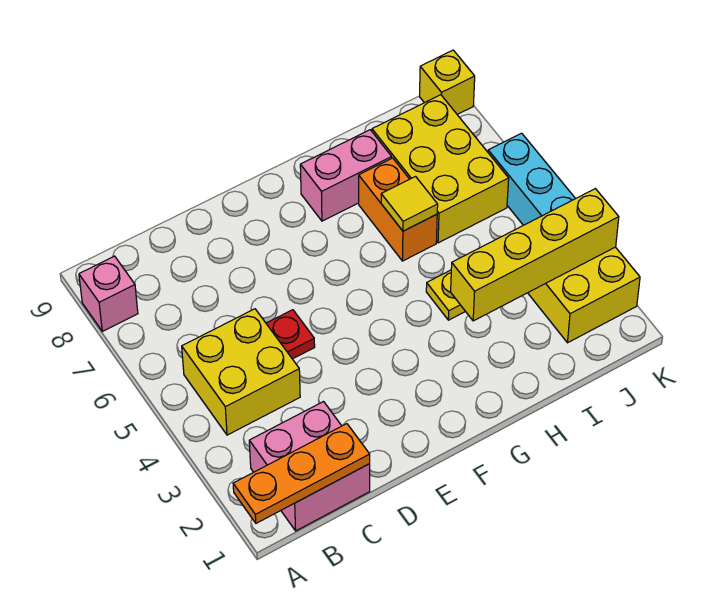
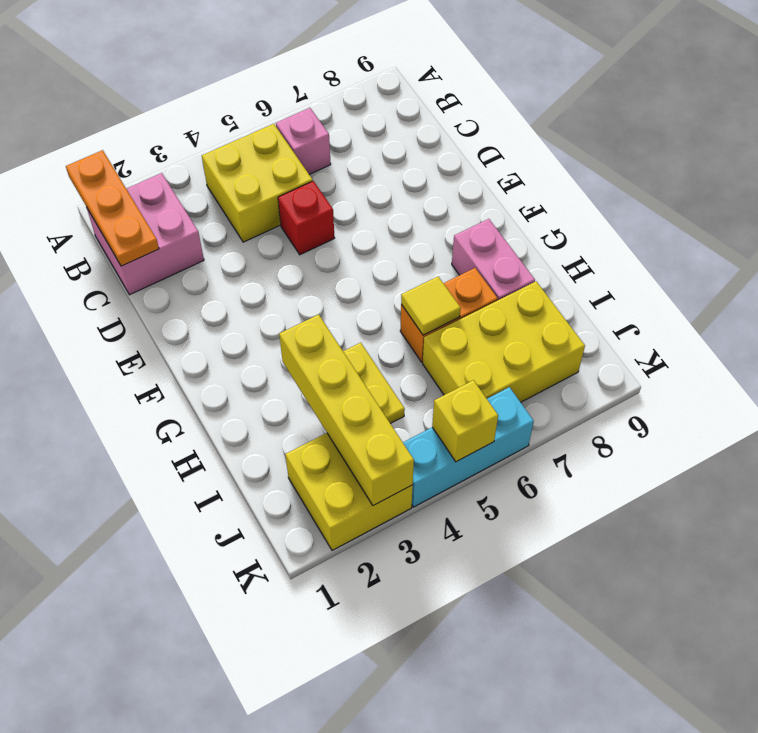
pink brick A8 level 1 -> pink brick B6 level 1
red plate D5 level 1 -> red brick D5 level 1
yellow brick K9 level 1 -> yellow brick K5 level 2

